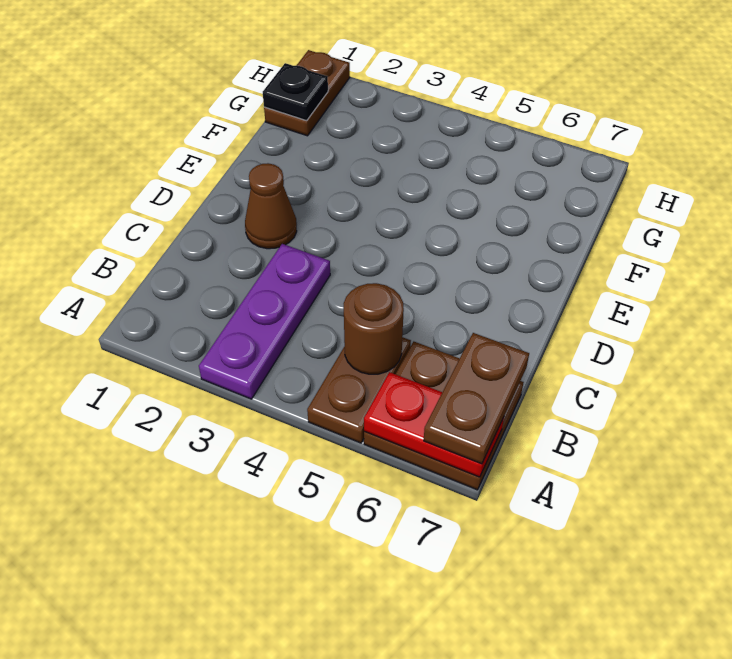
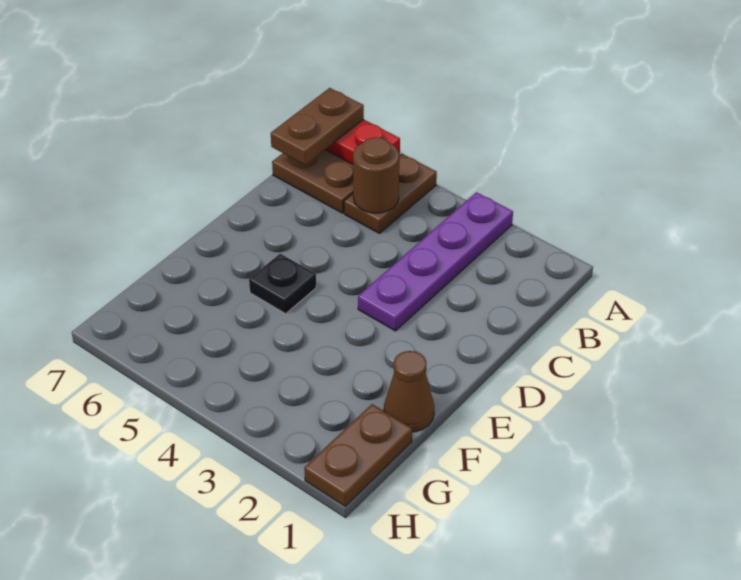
purple plate A3:C3 level 1 -> purple plate A3:D3 level 1
brown cone D2 level 1 -> brown cone F1 level 1
black plate G1 level 2 -> black plate E5 level 1

